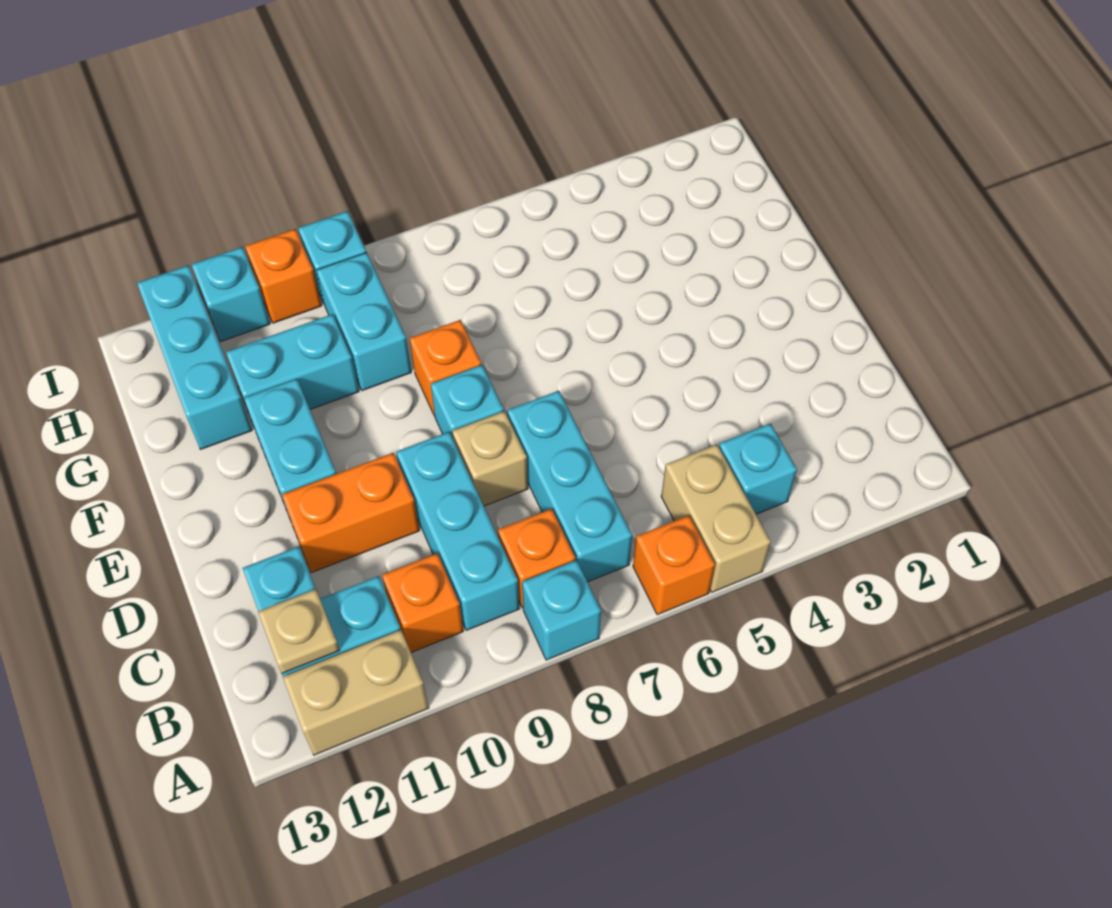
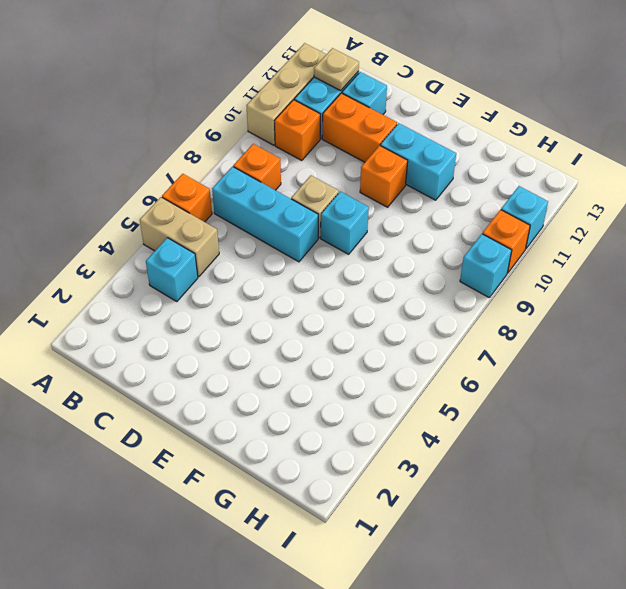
cyan brick A8 level 1 -> none
tan brick A11:A12 level 1 -> tan brick A10:A12 level 1
cyan brick B9:D9 level 1 -> none
orange brick D10:D11 level 1 -> orange brick C11:D11 level 1
orange brick F8 level 1 -> orange brick E10 level 1
cyan brick G9:H9 level 1 -> none
cyan brick G10:G11 level 1 -> none
cyan brick G12:I12 level 1 -> none

